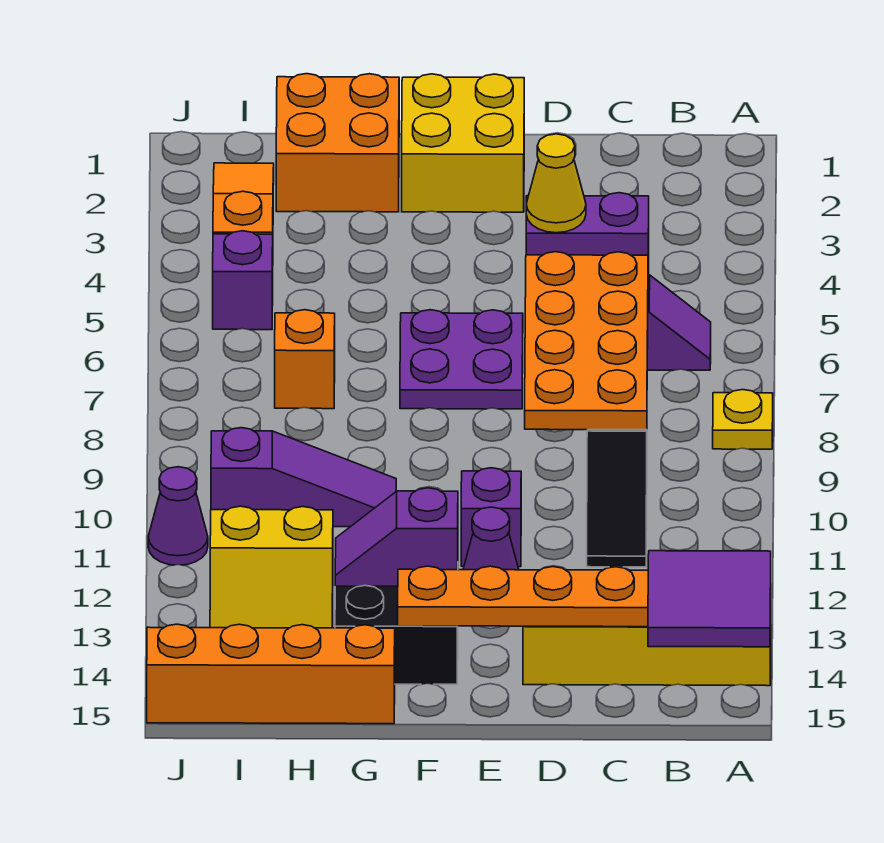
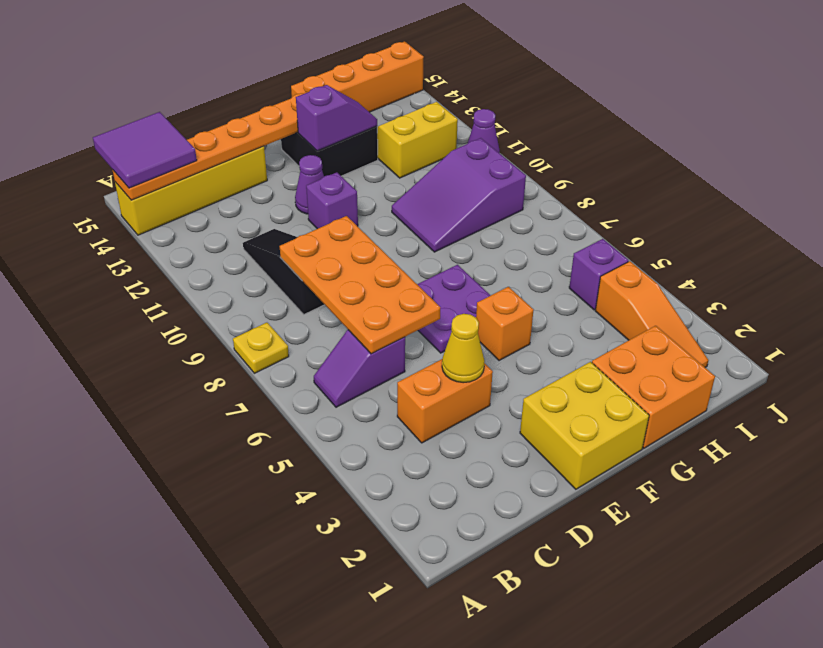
purple brick C4:D4 level 1 -> orange brick C4:D4 level 1
purple slope G10:I10 level 1 top I -> purple slope G9:I10 level 1 top I
orange brick H7 level 1 -> orange brick F5 level 1

